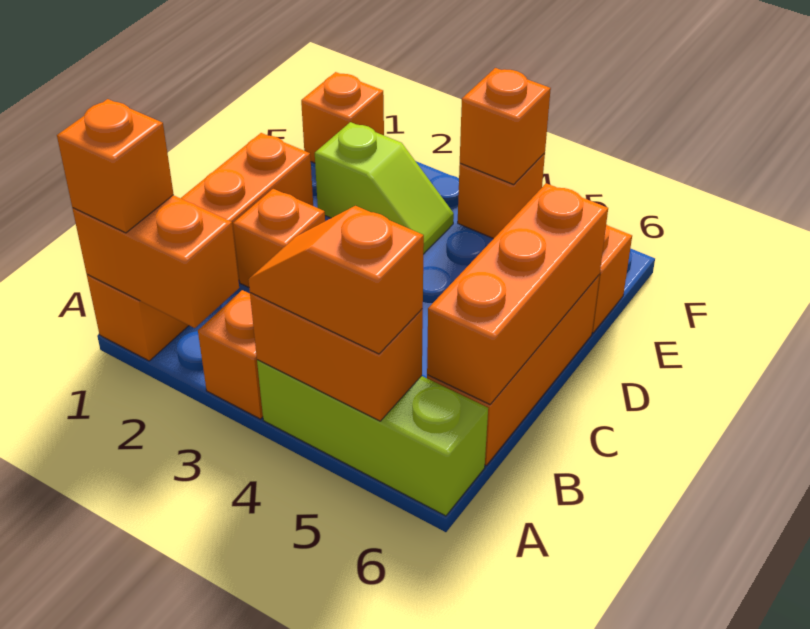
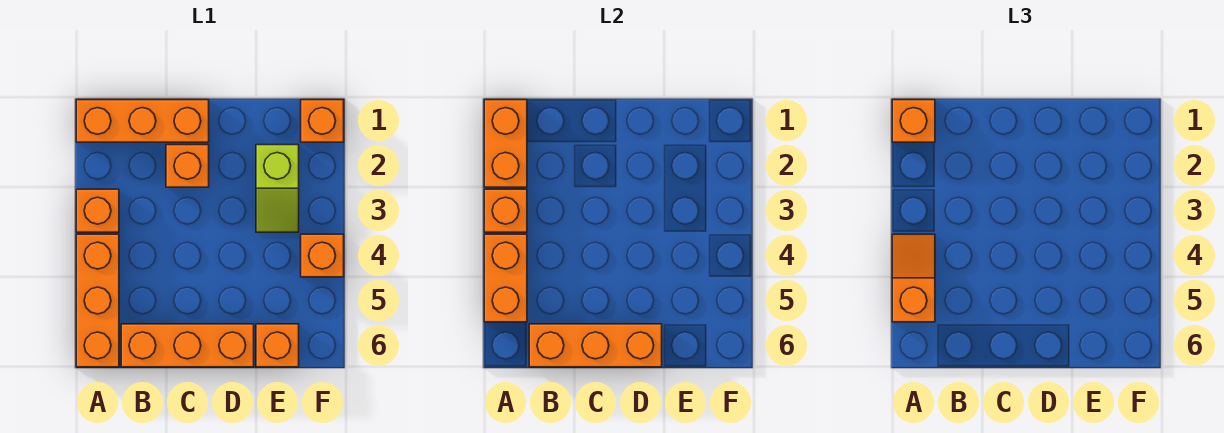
orange brick A1:D1 level 1 -> orange brick A1:C1 level 1
lime brick A4:A6 level 1 -> orange brick A4:A6 level 1
orange brick F4 level 2 -> orange brick A3 level 2

